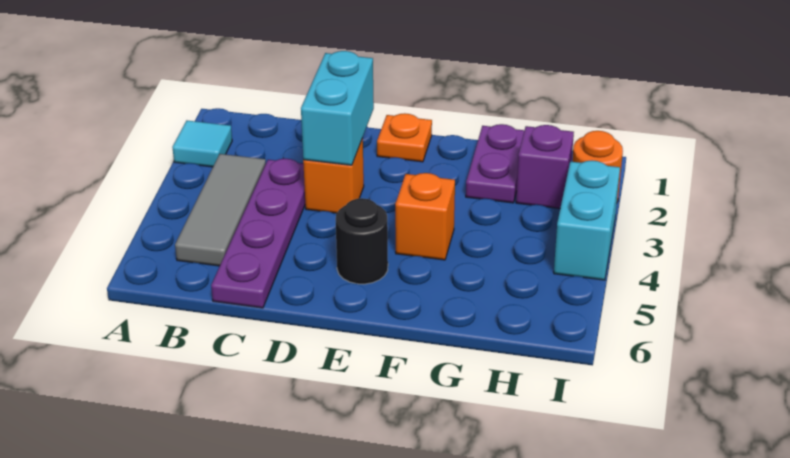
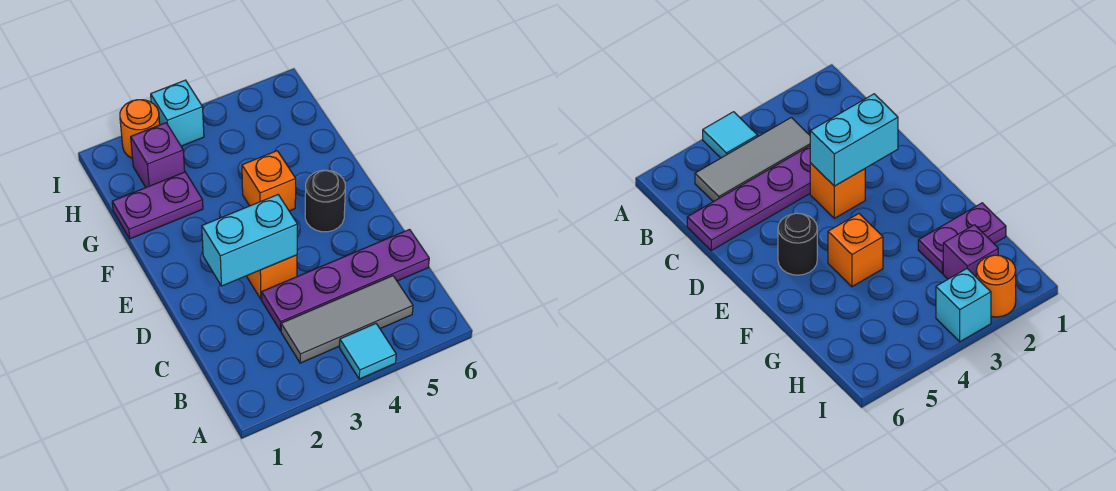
cyan tile A2 level 1 -> cyan tile A4 level 1
orange plate E1 level 1 -> none
cyan brick I3:I4 level 1 -> cyan brick I3 level 1

